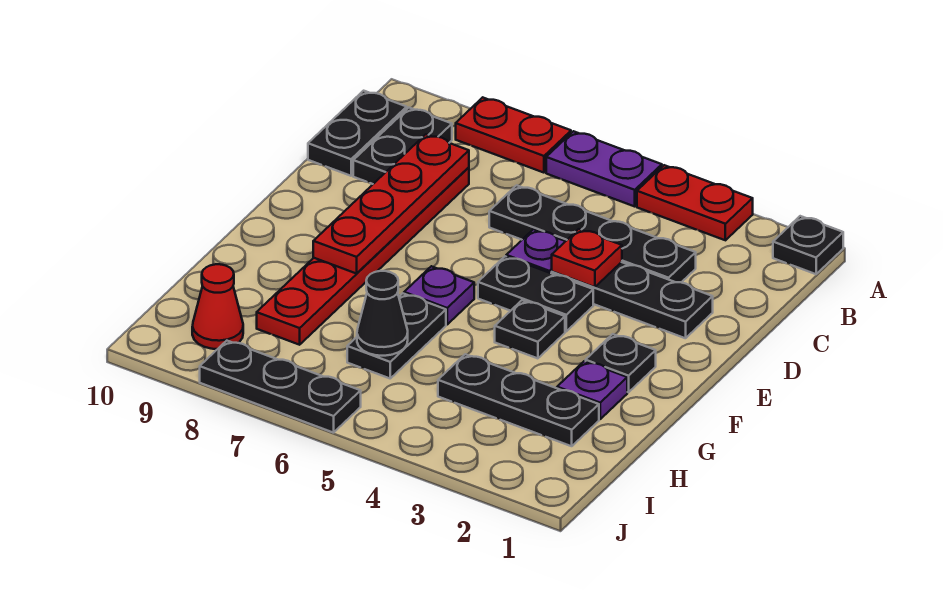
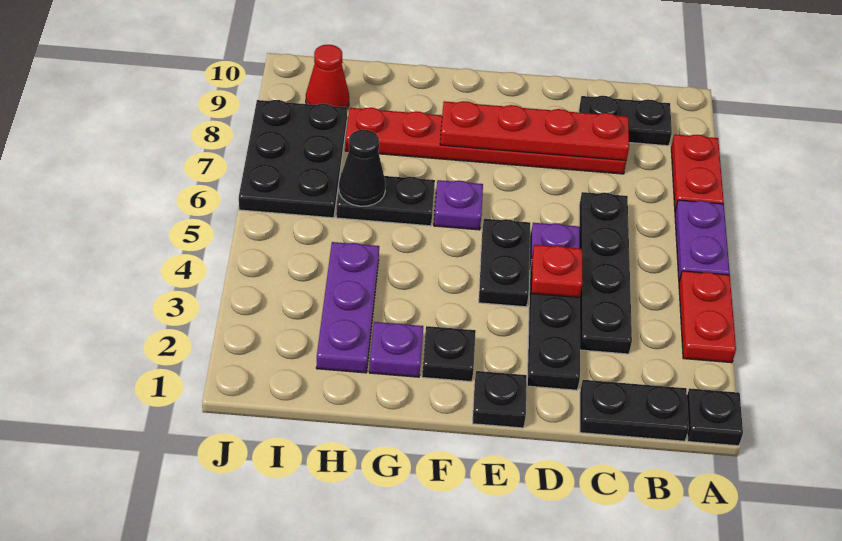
black plate B10:C10 level 1 -> black plate B1:C1 level 1
black plate F4 level 1 -> black plate E1 level 1
black plate H2:H4 level 1 -> purple plate H2:H4 level 1
black plate J6:J8 level 1 -> black plate I6:J8 level 1

